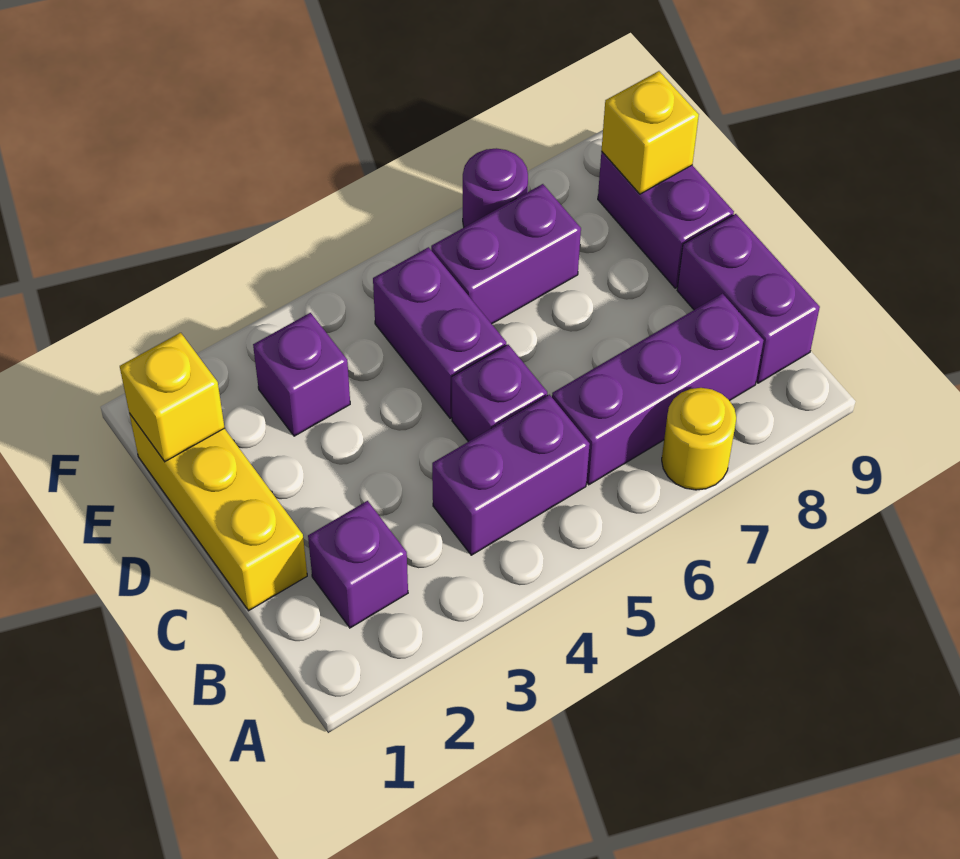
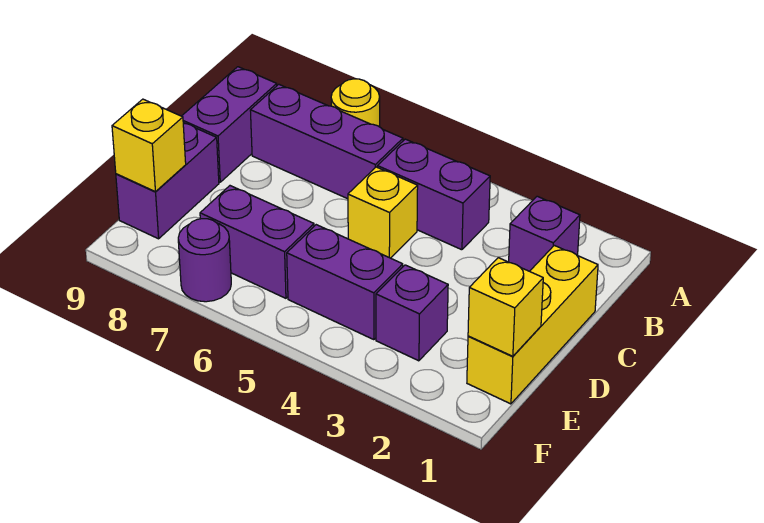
purple brick C5 level 1 -> yellow brick C5 level 1
purple brick D5:E5 level 1 -> purple brick E4:E5 level 1

